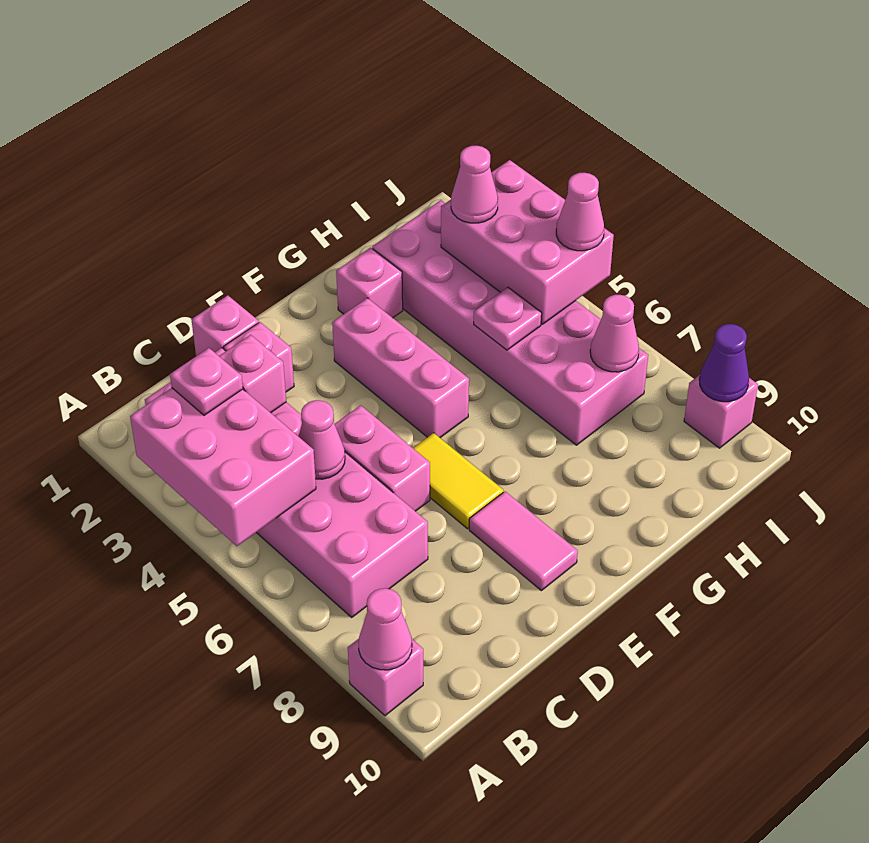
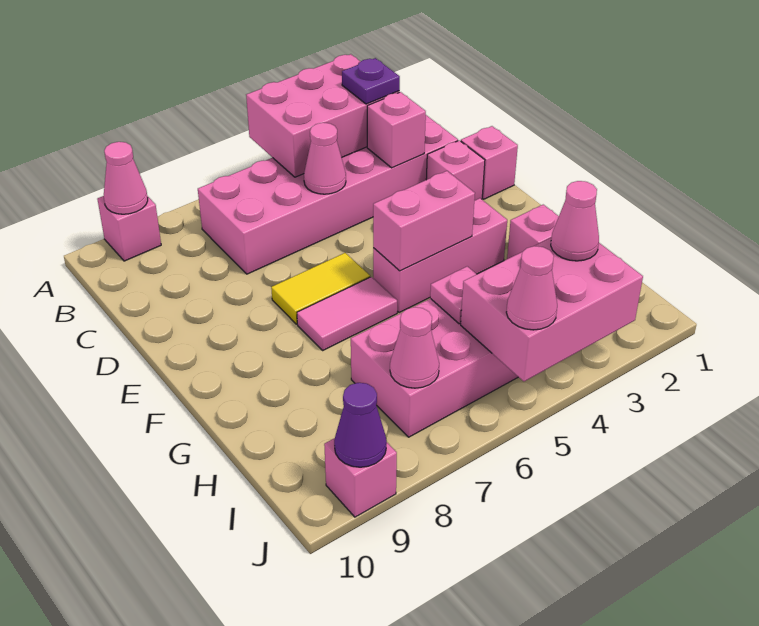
pink plate B3 level 3 -> purple plate B3 level 3
pink brick D5:D6 level 1 -> pink brick F4:F5 level 2
pink tile E8:E9 level 1 -> pink tile F6:F7 level 1

